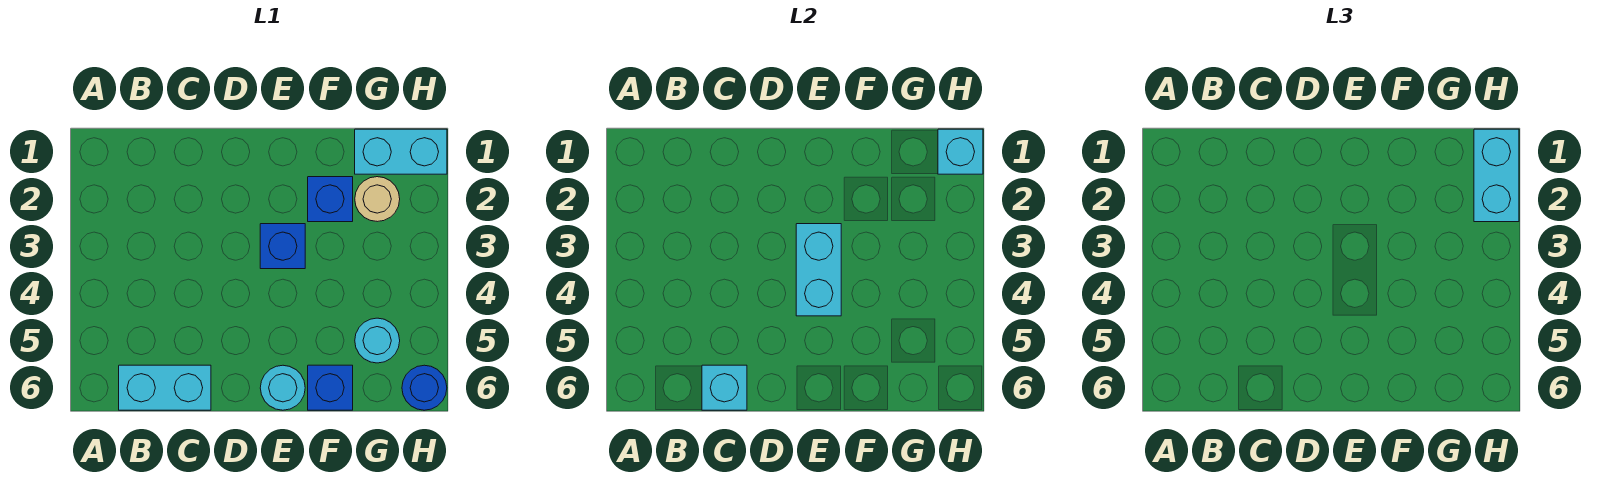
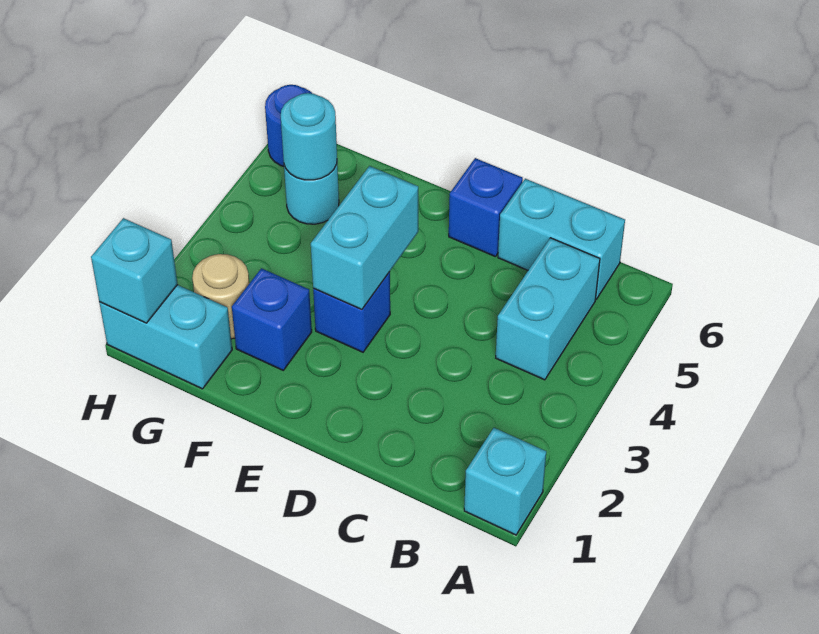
cyan brick C6 level 2 -> cyan brick A1 level 1
cyan round brick E6 level 1 -> cyan round brick G5 level 2
blue brick F6 level 1 -> blue brick D6 level 1
cyan brick H1:H2 level 3 -> cyan brick B4:B5 level 1

